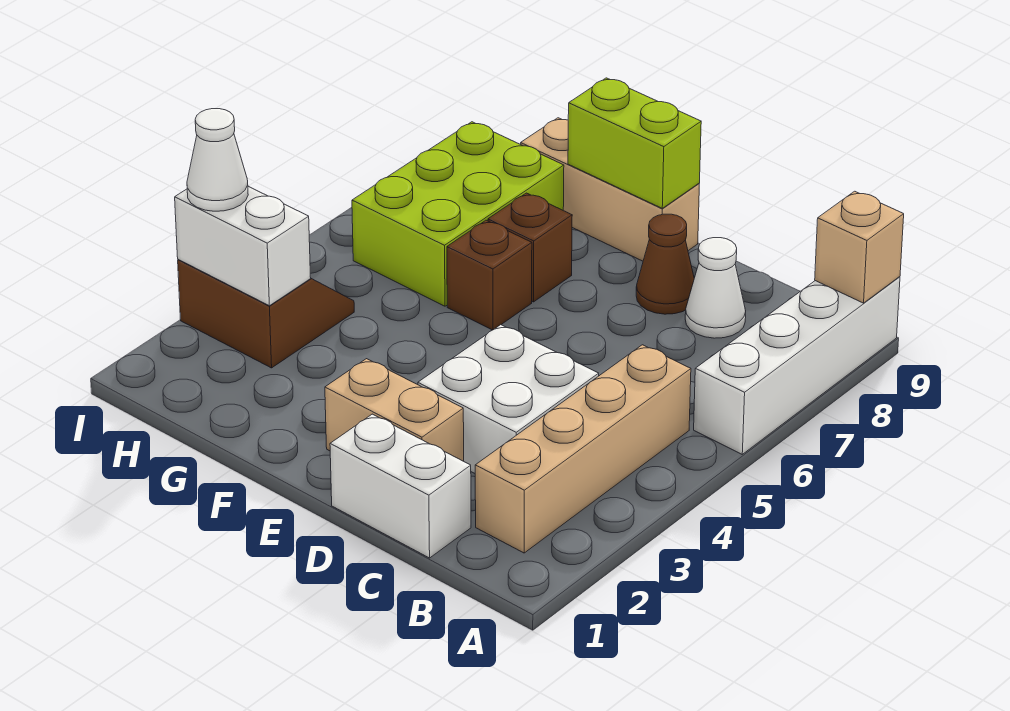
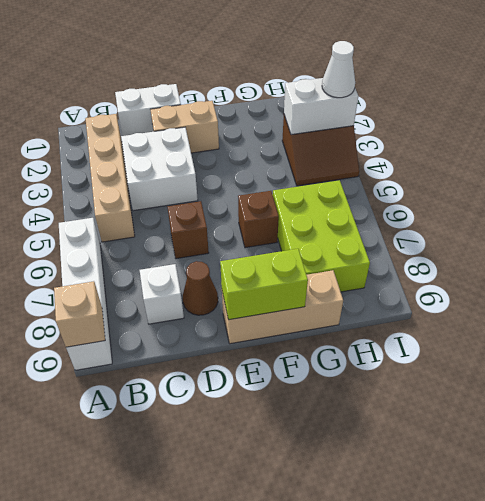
white cone C8 level 1 -> white brick C8 level 1
brown brick F7 level 1 -> brown brick D6 level 1

